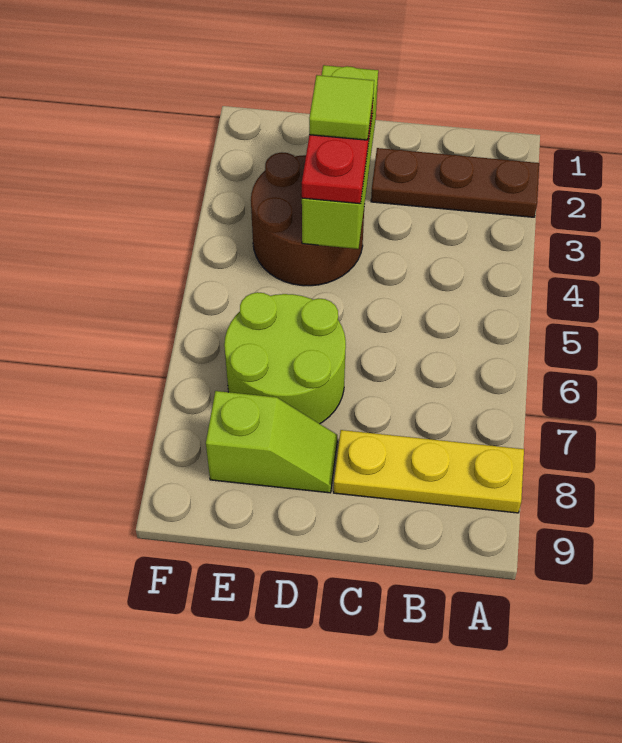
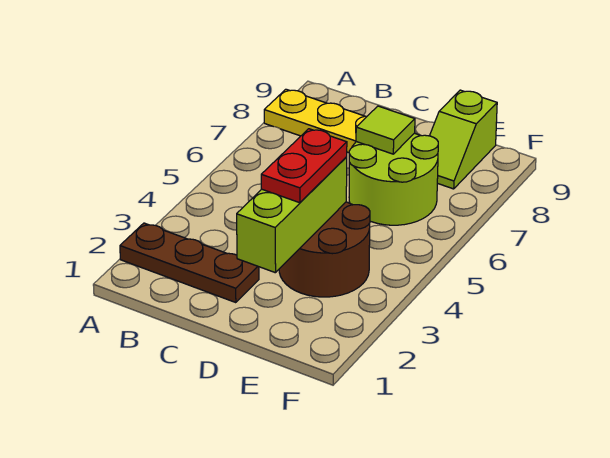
lime tile D3 level 4 -> lime tile D7 level 2
lime slope D8:E8 level 1 top E -> lime slope E8:E9 level 1 top 9

